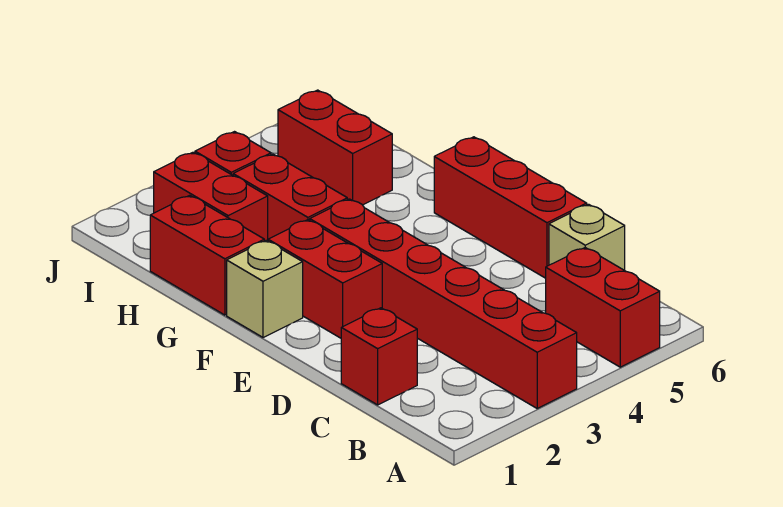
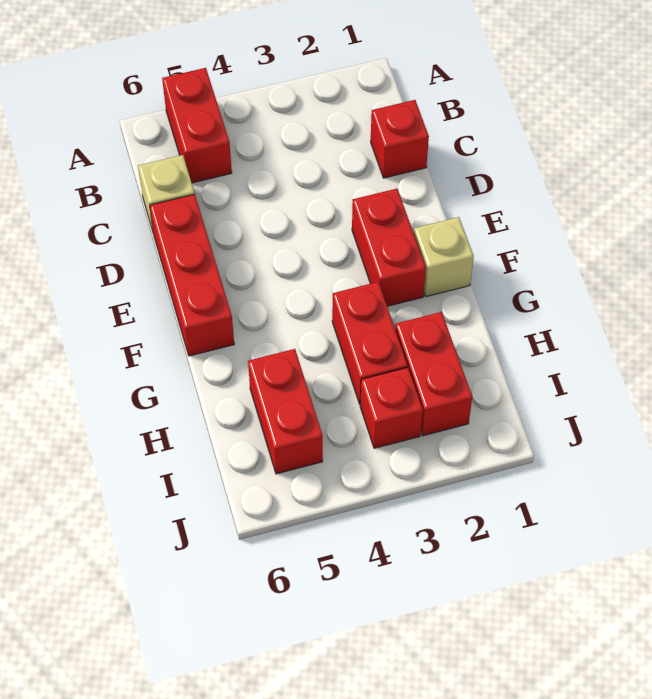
red brick A3:F3 level 1 -> none
red brick G1:H1 level 1 -> none

